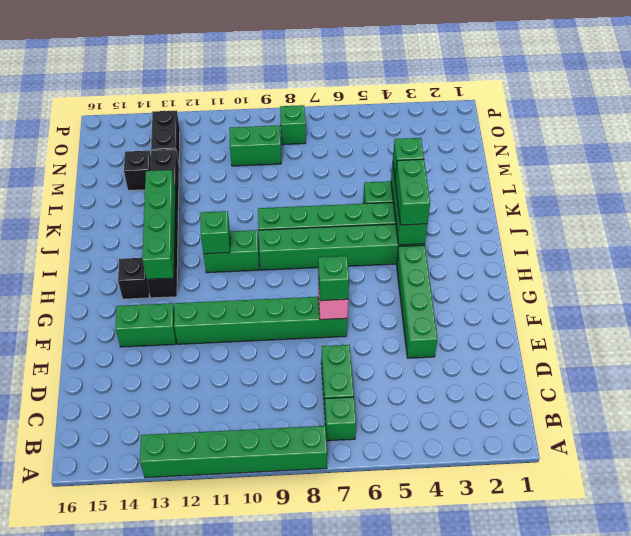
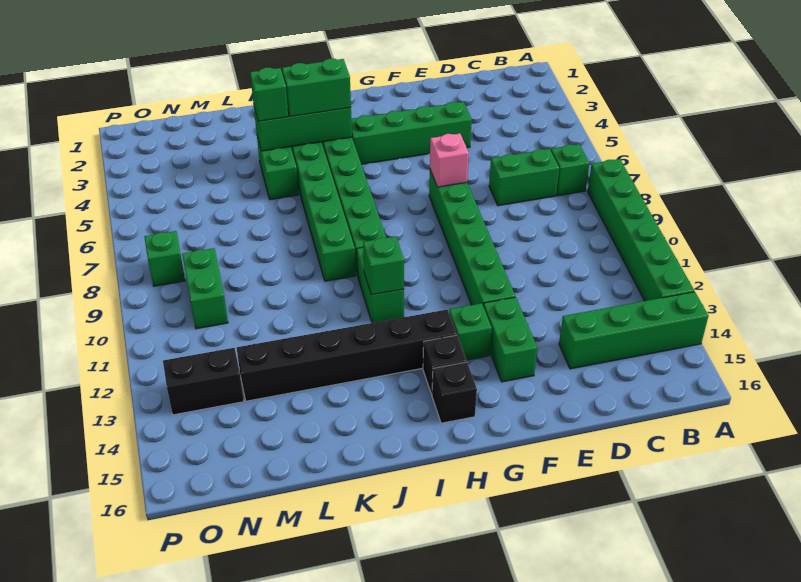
green brick F7 level 3 -> green brick G13 level 1
green brick H13:K13 level 2 -> green brick A14:D14 level 1
black brick M14 level 1 -> black brick H15 level 1

